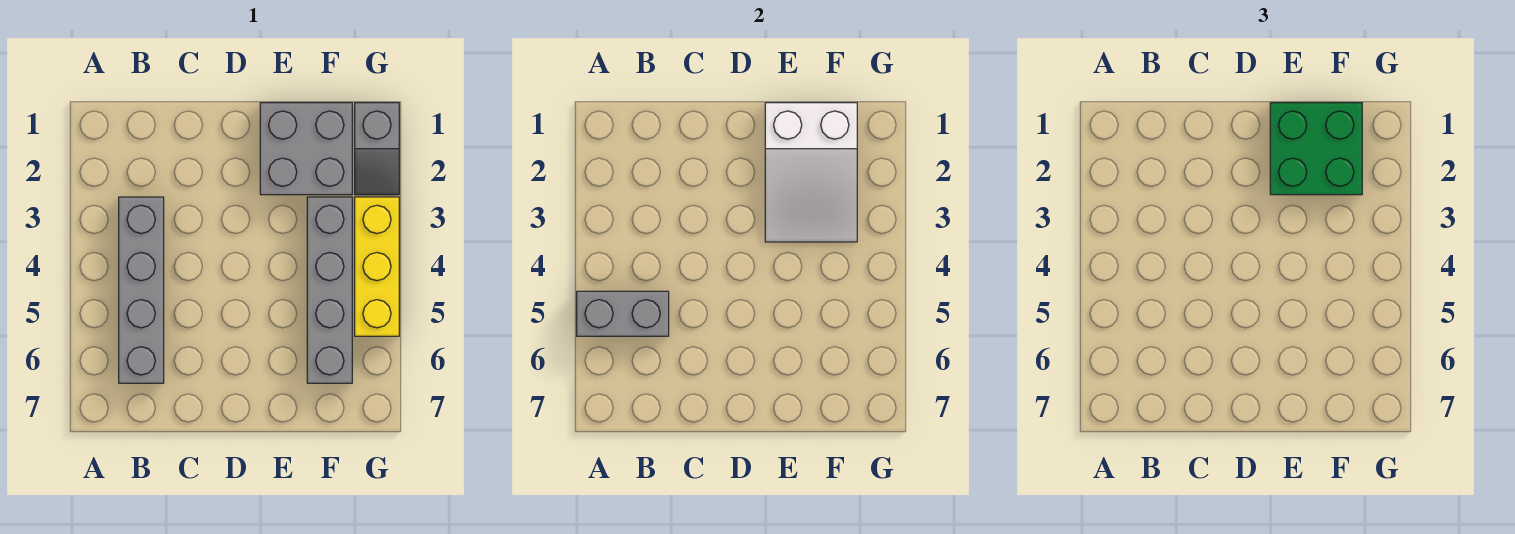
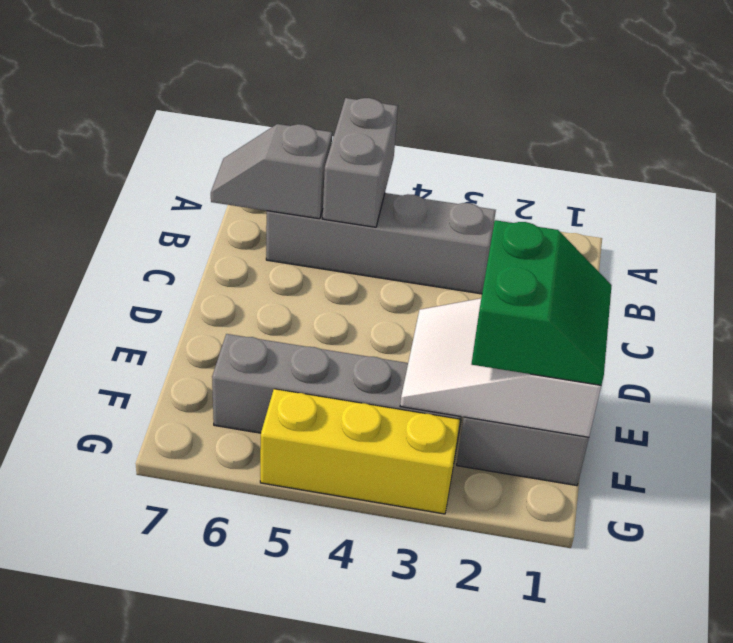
green brick E1:F2 level 3 -> green slope E1:F2 level 3 top 2
grey slope G1:G2 level 1 top 1 -> grey slope B6:B7 level 2 top 6

